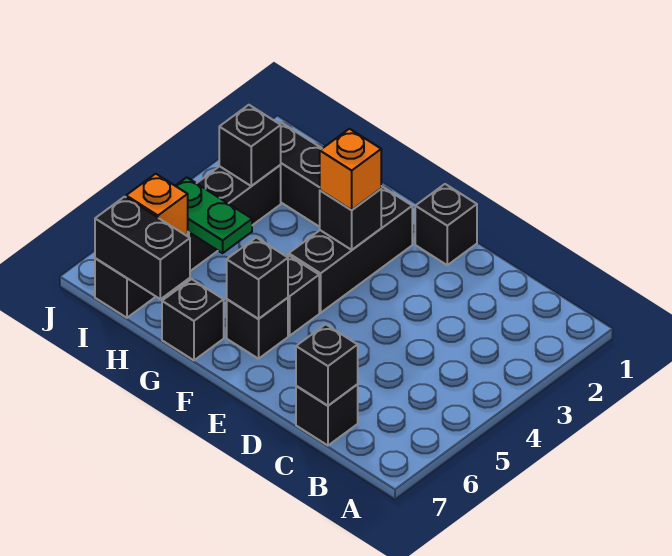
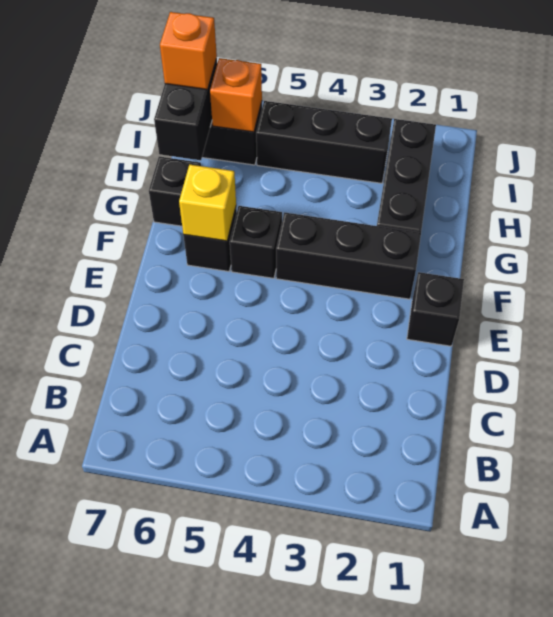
black brick C7 level 1 -> none
black brick C7 level 2 -> none
black brick F3 level 2 -> none
orange brick F3 level 3 -> orange brick I7 level 3
black brick F6 level 2 -> yellow brick F6 level 2
green plate H5:I5 level 2 -> none
black brick I3 level 2 -> none

